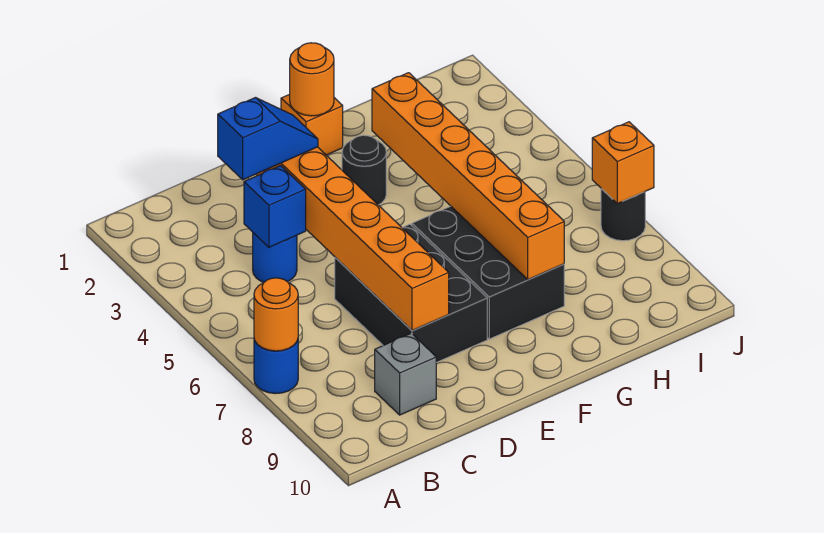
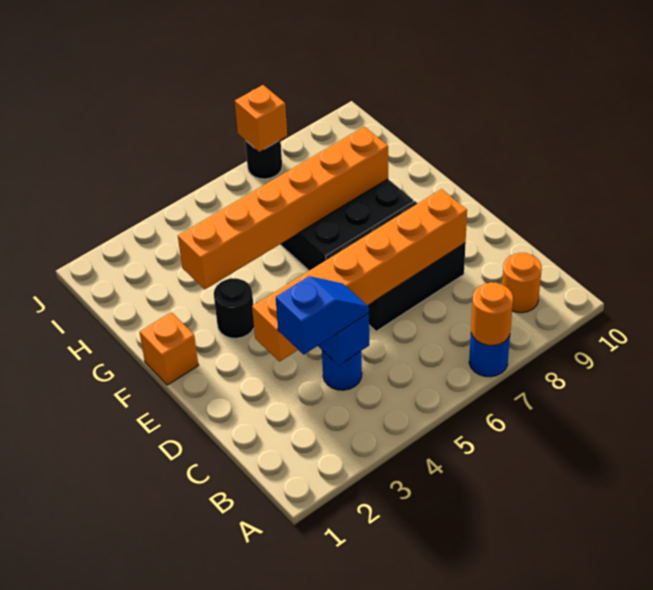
blue slope C3:D3 level 3 top C -> blue slope C3:C4 level 3 top 3
grey brick C9 level 1 -> none
orange round brick F1 level 2 -> orange round brick B9 level 1

